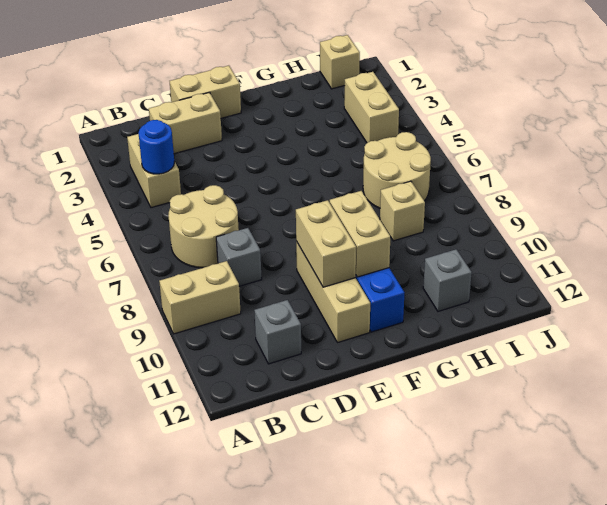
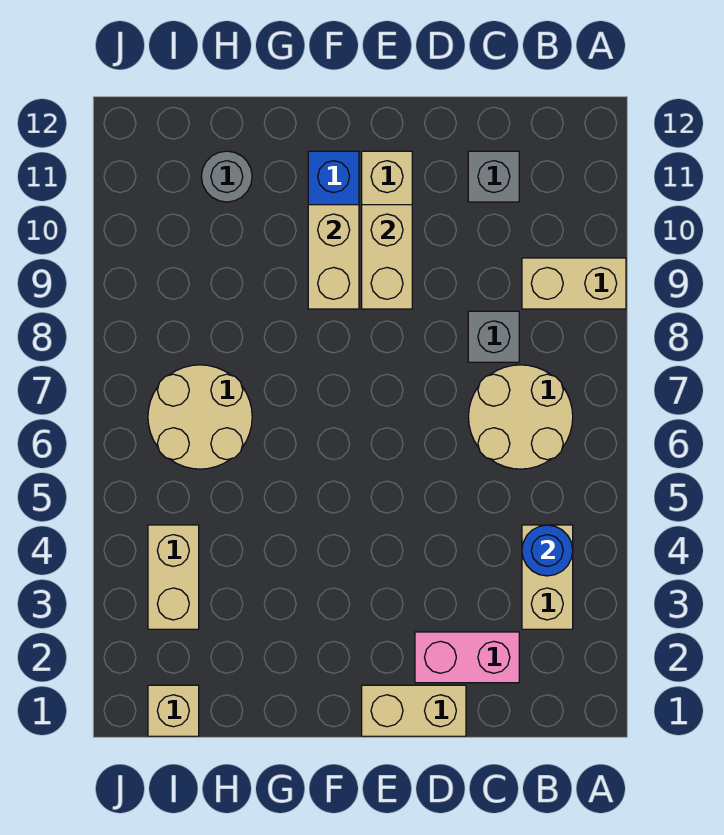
tan brick C2:D2 level 1 -> pink brick C2:D2 level 1
tan brick H8 level 1 -> none
grey brick H11 level 1 -> grey round brick H11 level 1

